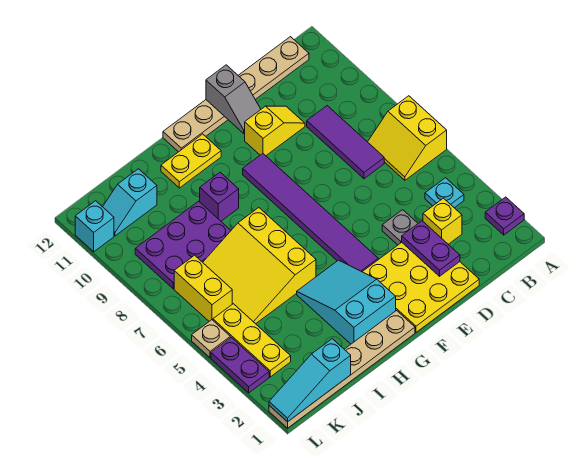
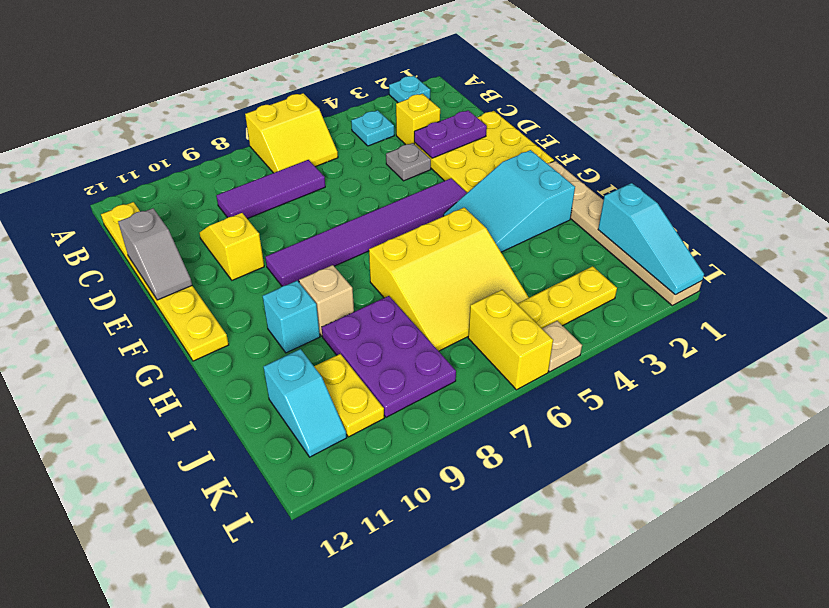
purple plate A2 level 1 -> cyan plate A2 level 1
tan plate B12:G12 level 1 -> yellow plate B12:G12 level 1
grey slope E11:E12 level 2 top 12 -> grey slope D12:E12 level 2 top D
yellow plate G11:H11 level 1 -> yellow plate J10:K10 level 1
purple brick H9 level 1 -> tan brick H9 level 1
yellow brick K6:K7 level 1 -> yellow brick K6:L6 level 1
purple plate L3:L4 level 1 -> none
cyan brick L11 level 1 -> cyan brick H10 level 1

